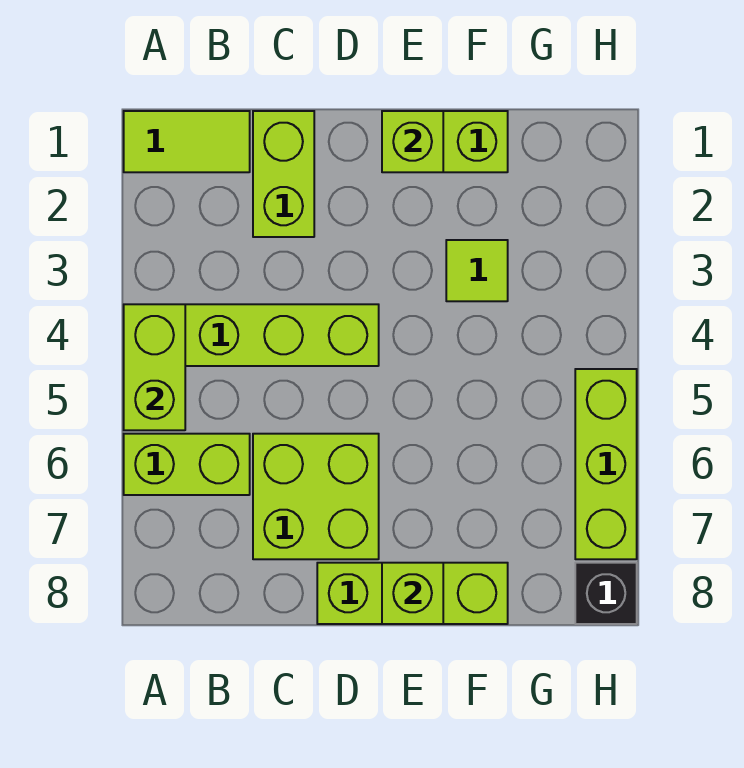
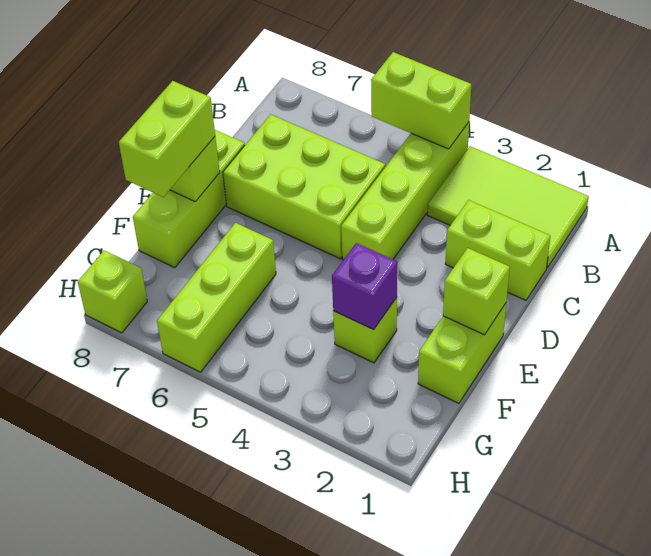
lime tile A1:B1 level 1 -> lime tile A1:B3 level 1
lime brick A6:B6 level 1 -> lime brick E8:F8 level 3
lime brick C6:D7 level 1 -> lime brick C5:D7 level 1
lime tile F3 level 1 -> lime brick F3 level 1
none -> purple brick F3 level 2
lime brick H5:H7 level 1 -> lime brick F6:H6 level 1
black brick H8 level 1 -> lime brick H8 level 1

